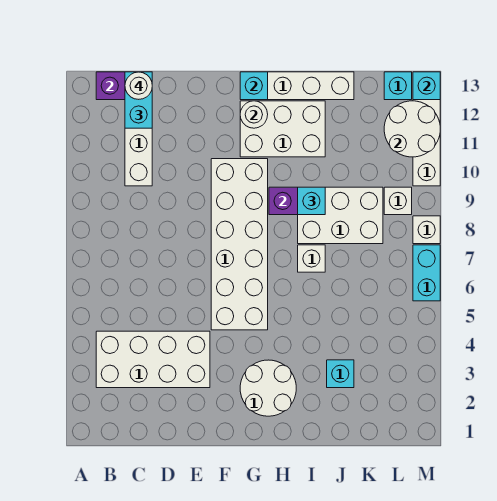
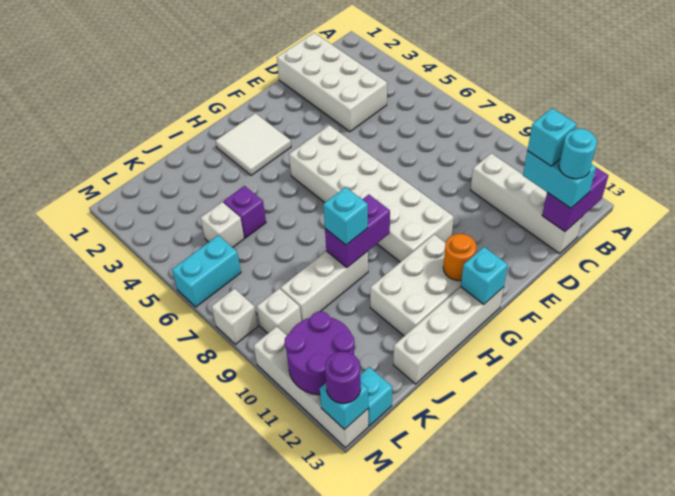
white brick B3:E4 level 1 -> white brick C1:D4 level 1
white round brick C13 level 4 -> cyan round brick C13 level 4
white round brick G2:H3 level 1 -> white tile G2:H3 level 1
white round brick G12 level 2 -> orange round brick G12 level 2
white brick I7 level 1 -> white brick K5 level 1
white brick I8:K9 level 1 -> white brick I9:K9 level 1
cyan brick J3 level 1 -> cyan brick C12 level 4
none -> purple brick J5 level 1
white round brick L11:M12 level 2 -> purple round brick L11:M12 level 2
cyan brick M6:M7 level 1 -> cyan brick L6:M6 level 1
none -> purple round brick M13 level 3

